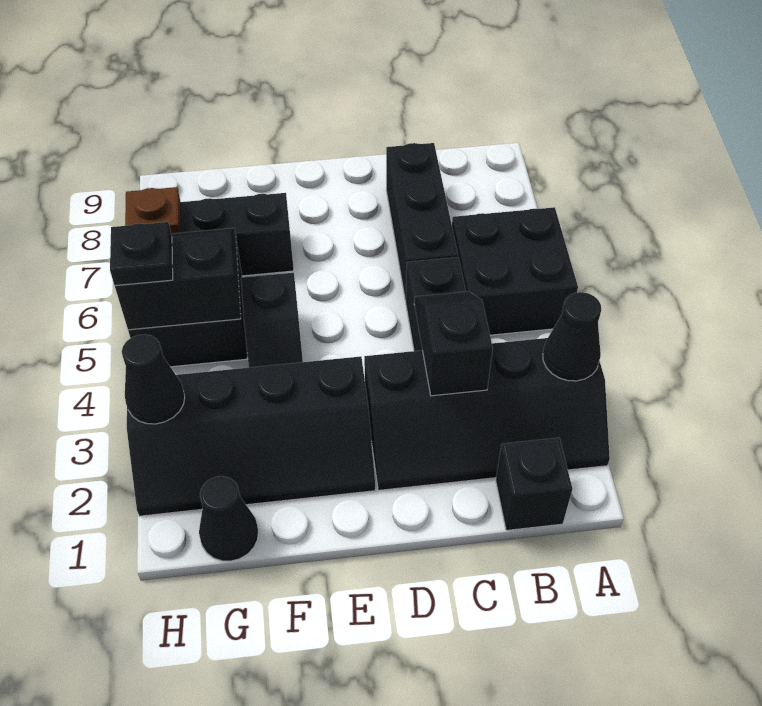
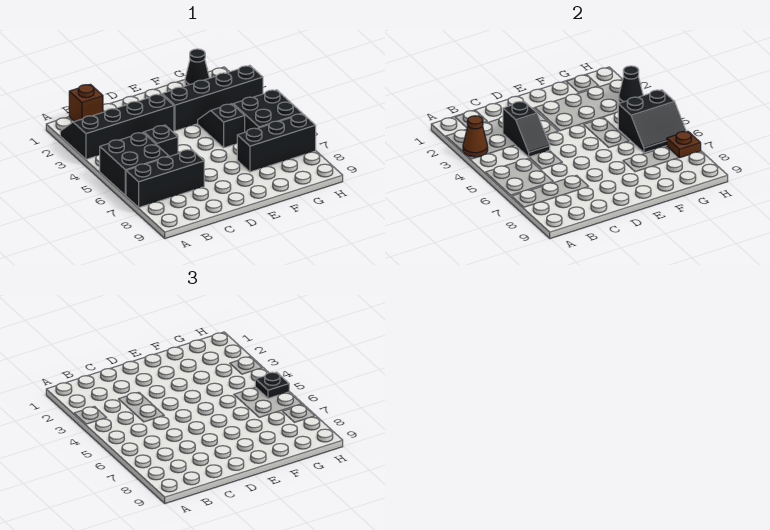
black cone A3 level 2 -> brown cone A3 level 2
black brick B1 level 1 -> brown brick B1 level 1
black brick C6:C8 level 1 -> black brick A7:C7 level 1

